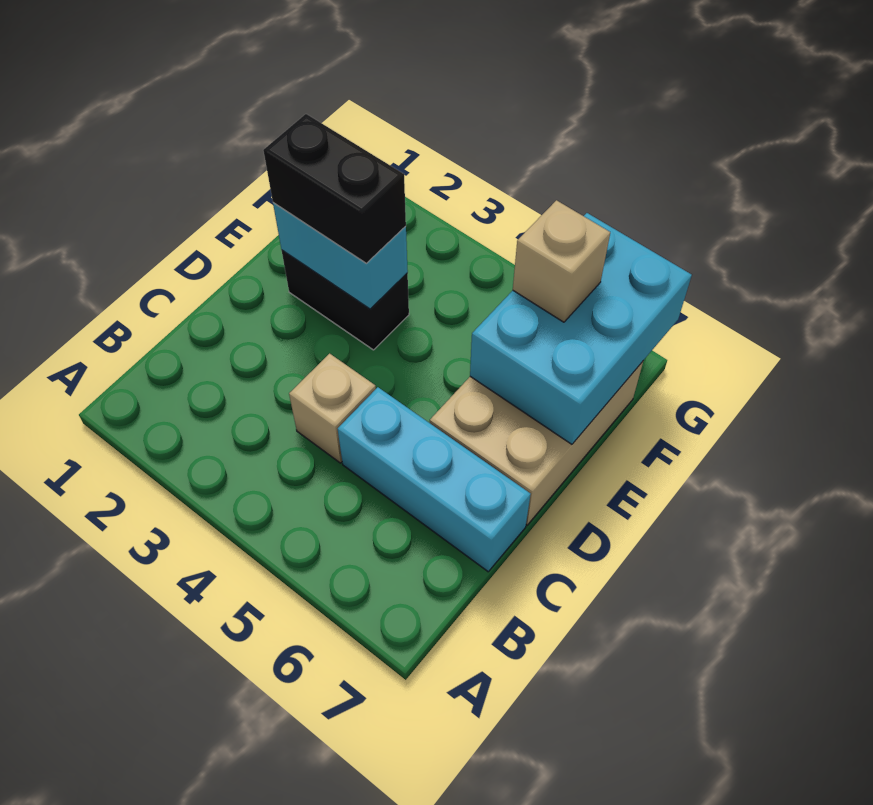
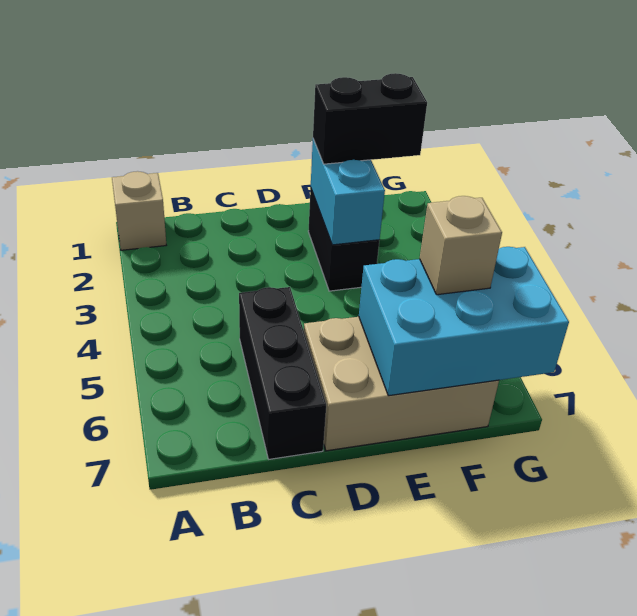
tan brick C4 level 1 -> tan brick A1 level 1
cyan brick C5:C7 level 1 -> black brick C5:C7 level 1
black brick E2:E3 level 3 -> black brick E2:F2 level 3

